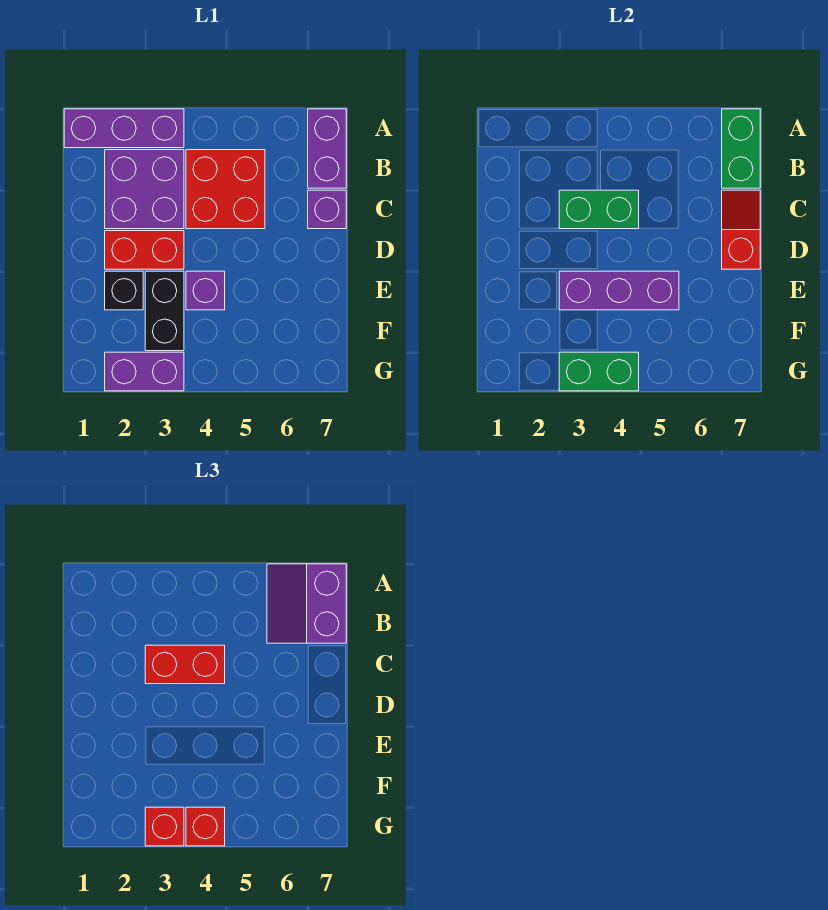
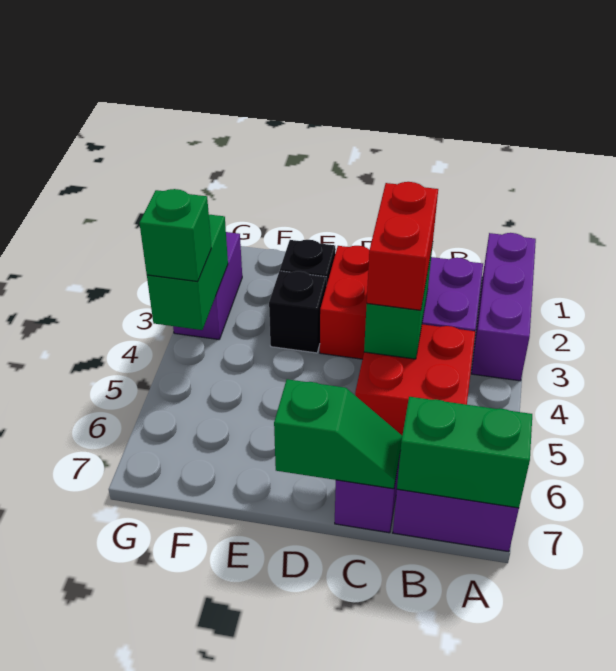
purple slope A6:B7 level 3 top 7 -> none
red slope C7:D7 level 2 top D -> green slope C7:D7 level 2 top D
black brick E3:F3 level 1 -> black brick E3 level 1
purple brick E3:E5 level 2 -> none
purple brick E4 level 1 -> none
red brick G3 level 3 -> none
red brick G4 level 3 -> green brick G4 level 3

